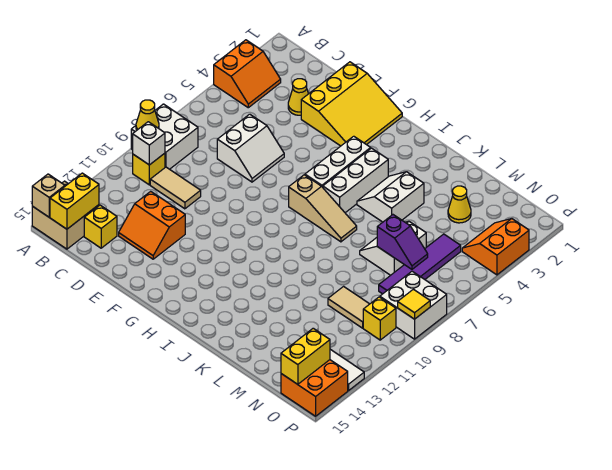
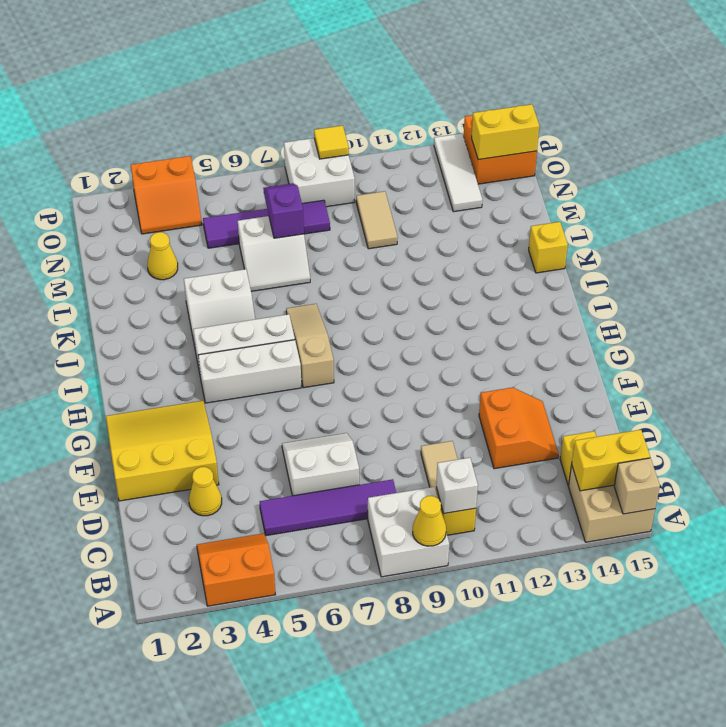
none -> purple tile C5:C8 level 1
yellow brick O10 level 1 -> yellow brick K15 level 1

